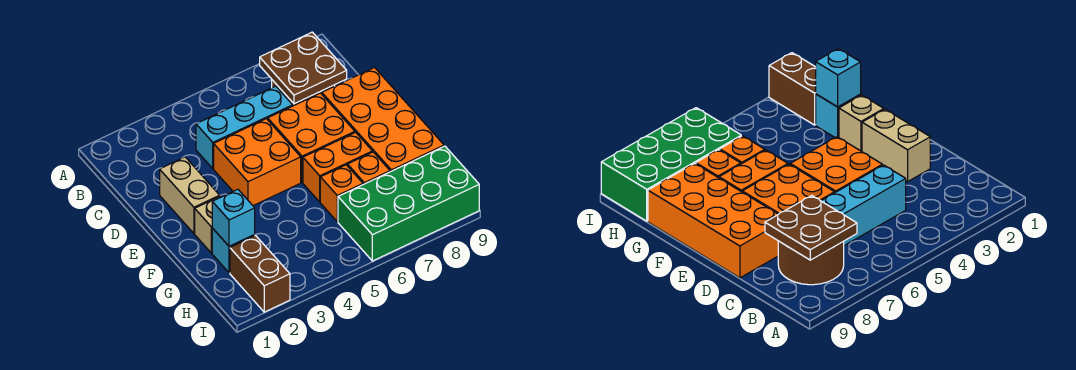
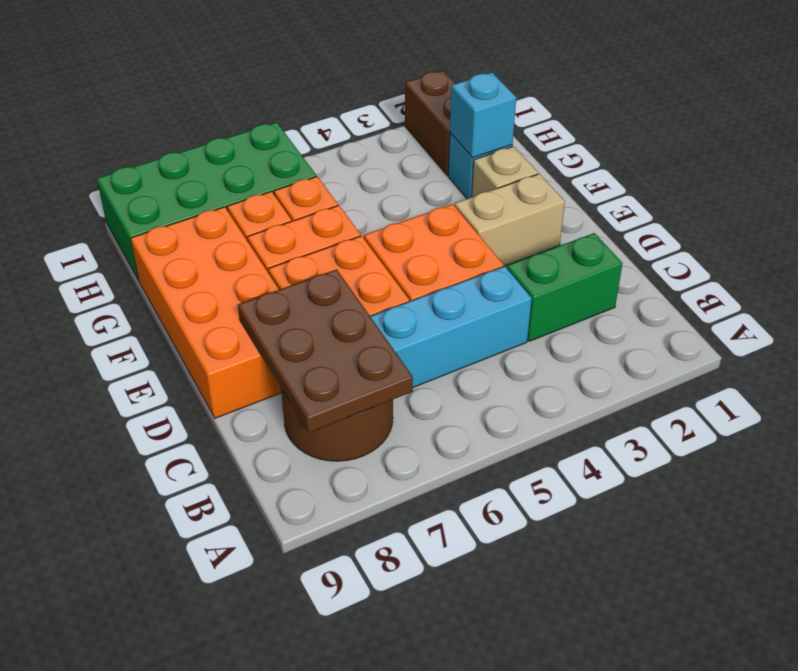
brown plate B7:C8 level 2 -> brown plate B7:D8 level 2
none -> green brick C2:C3 level 1
tan brick D2:E2 level 1 -> tan brick E2:E3 level 1

